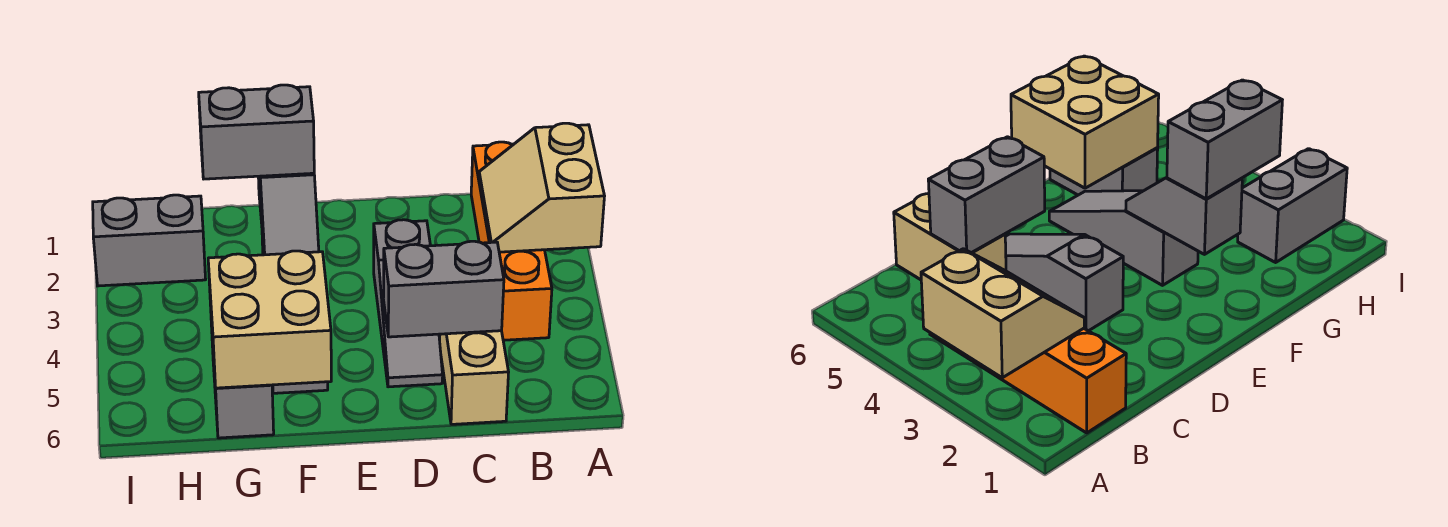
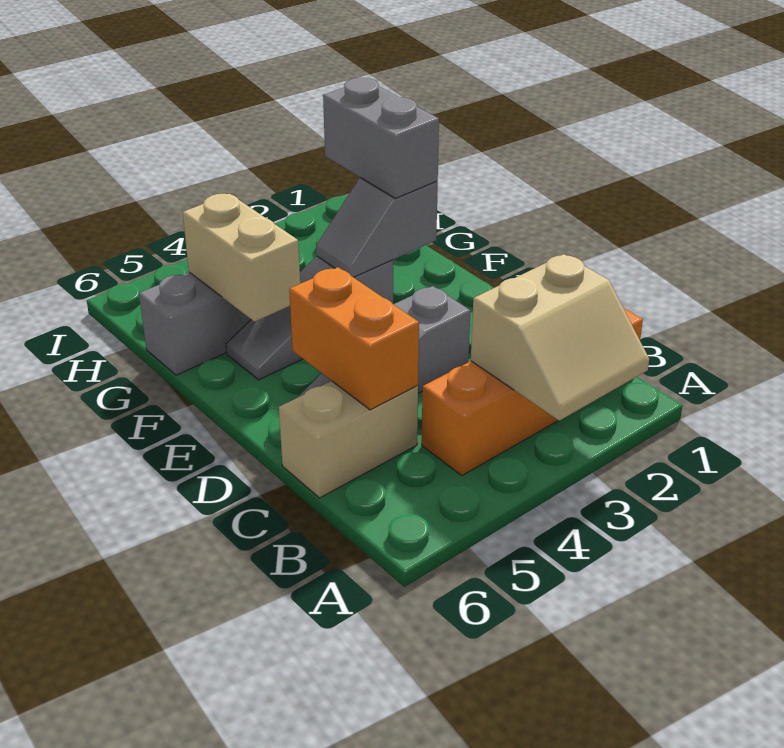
tan slope A2:B3 level 2 top A -> tan slope A2:B3 level 2 top B
grey brick C5:D5 level 2 -> orange brick C5:D5 level 2
tan brick F5:G6 level 2 -> tan brick F5:G5 level 2
grey brick H2:I2 level 1 -> none

